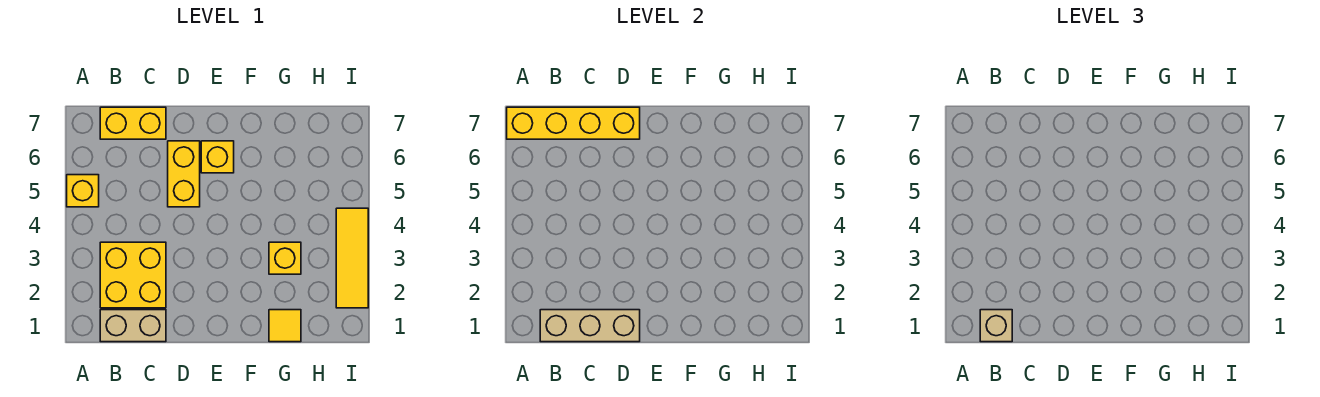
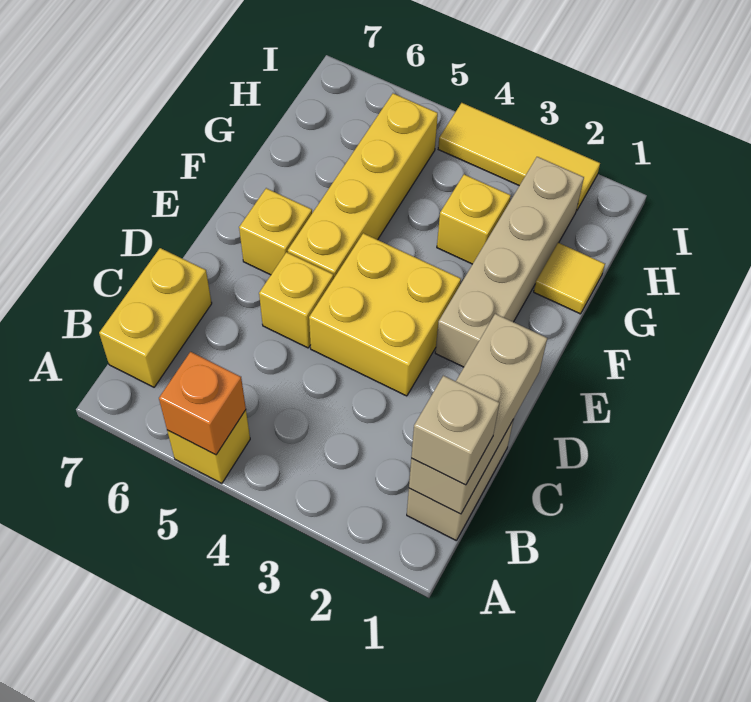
none -> orange brick A5 level 2
yellow brick A7:D7 level 2 -> yellow brick E5:H5 level 1
yellow brick B2:C3 level 1 -> yellow brick D3:E4 level 1
yellow brick D5:D6 level 1 -> yellow brick D5 level 1
none -> tan brick E2:H2 level 1

